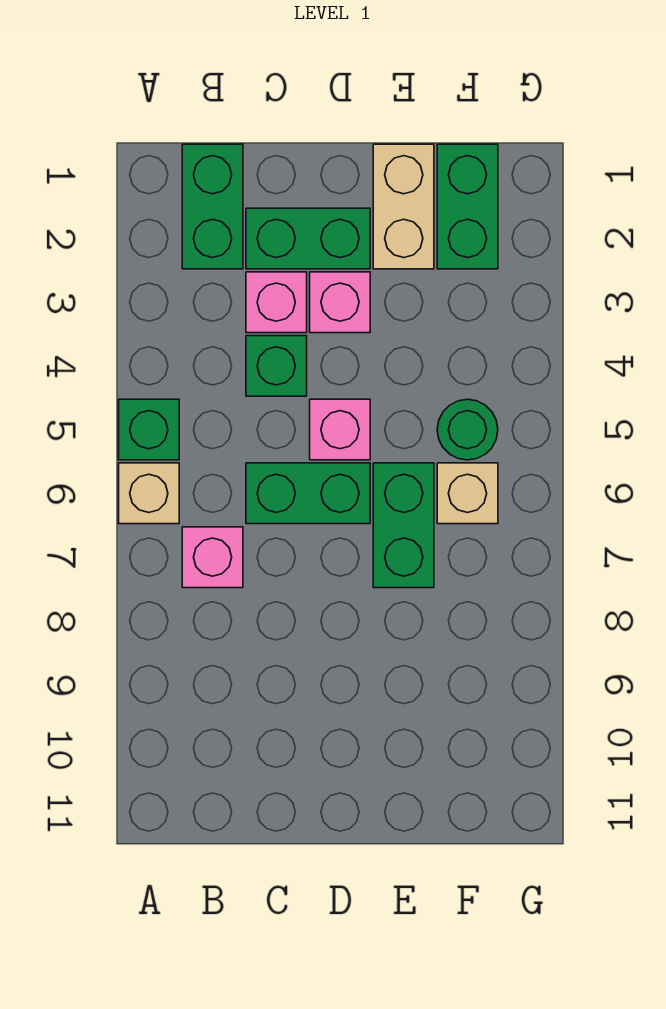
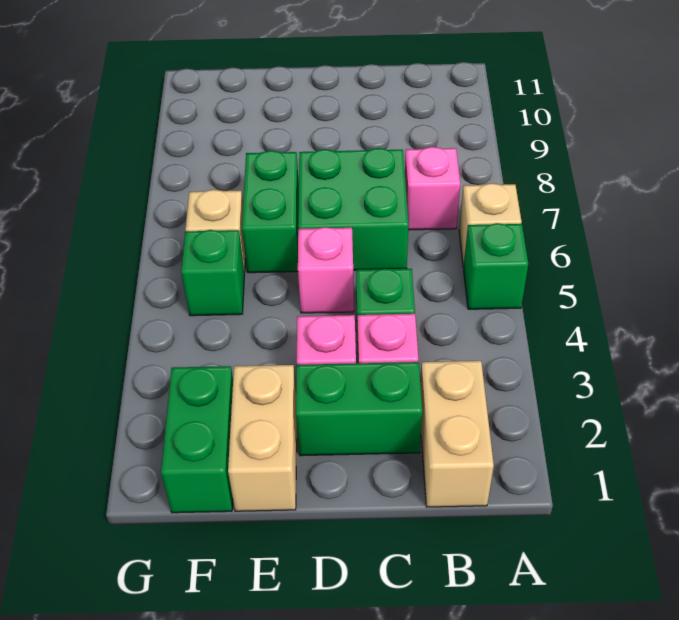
green brick B1:B2 level 1 -> tan brick B1:B2 level 1
green brick C6:D6 level 1 -> green brick C6:D7 level 1
green round brick F5 level 1 -> green brick F5 level 1

